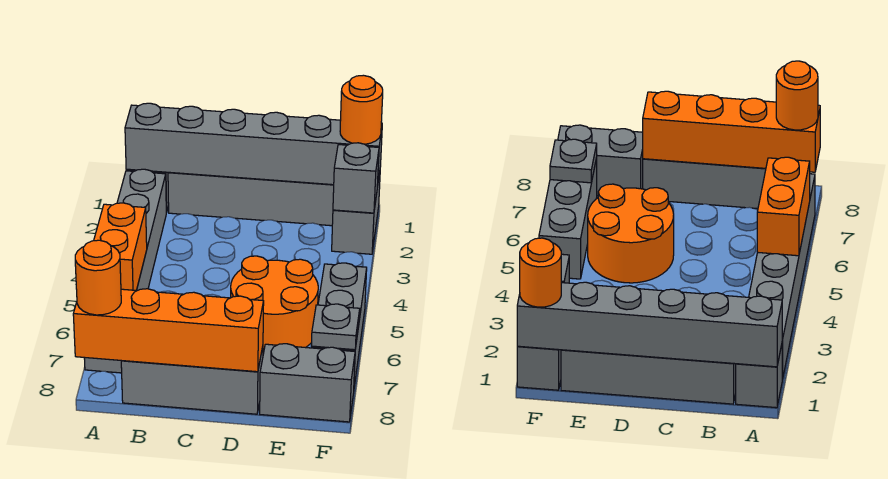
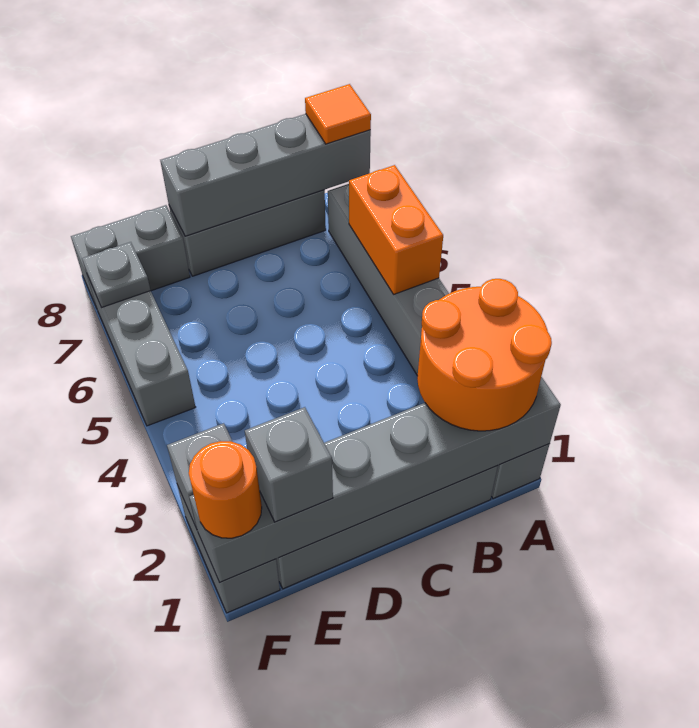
orange brick A8:D8 level 2 -> grey brick A8:D8 level 2
orange round brick A8 level 3 -> orange tile A8 level 3
orange round brick D5:E6 level 1 -> orange round brick A1:B2 level 3
none -> grey brick E1 level 3

